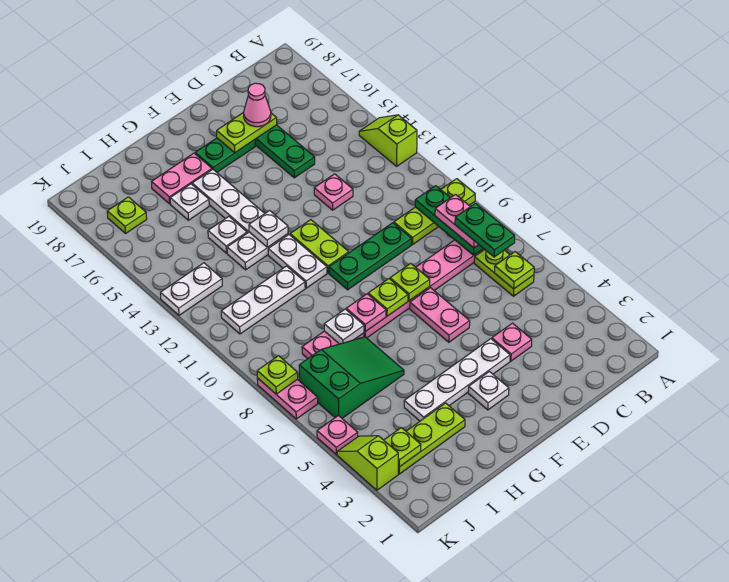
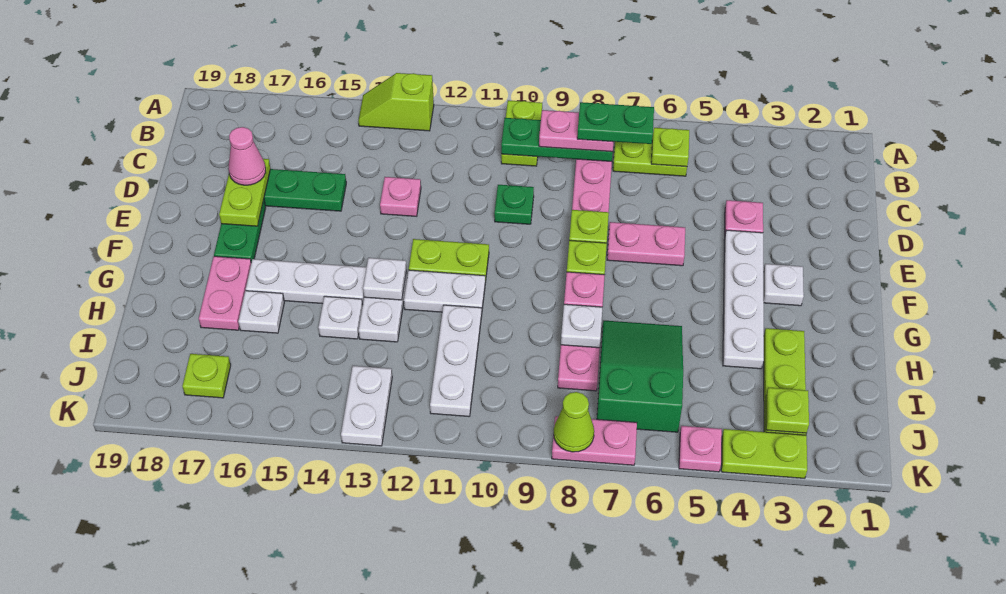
lime plate A10:C10 level 1 -> lime plate A10:B10 level 1
green plate D10:F10 level 1 -> green plate D10 level 1
lime slope K3:K4 level 1 top 3 -> lime plate K3:K4 level 1
lime plate K8 level 2 -> lime cone K8 level 2

